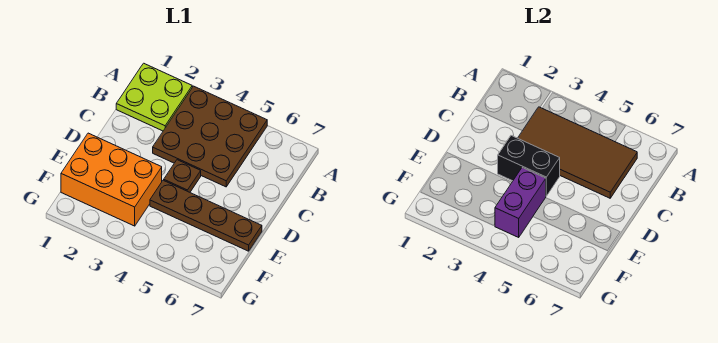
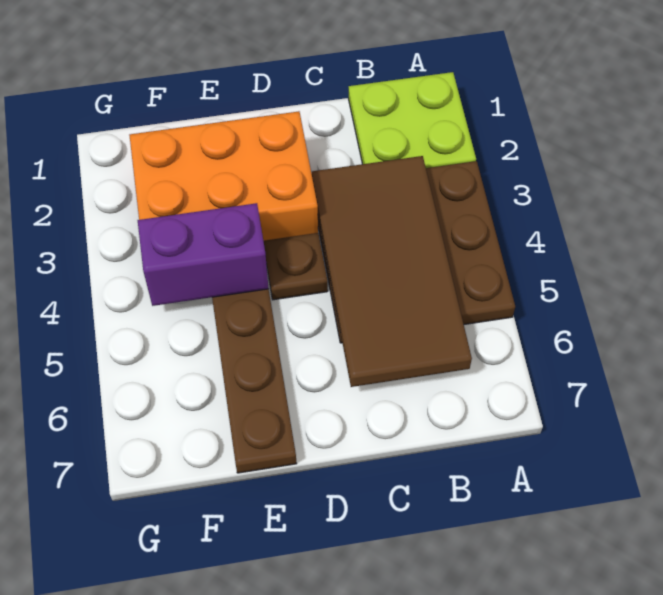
black brick D3:D4 level 2 -> none
orange brick E1:F3 level 1 -> orange brick D2:F3 level 1

